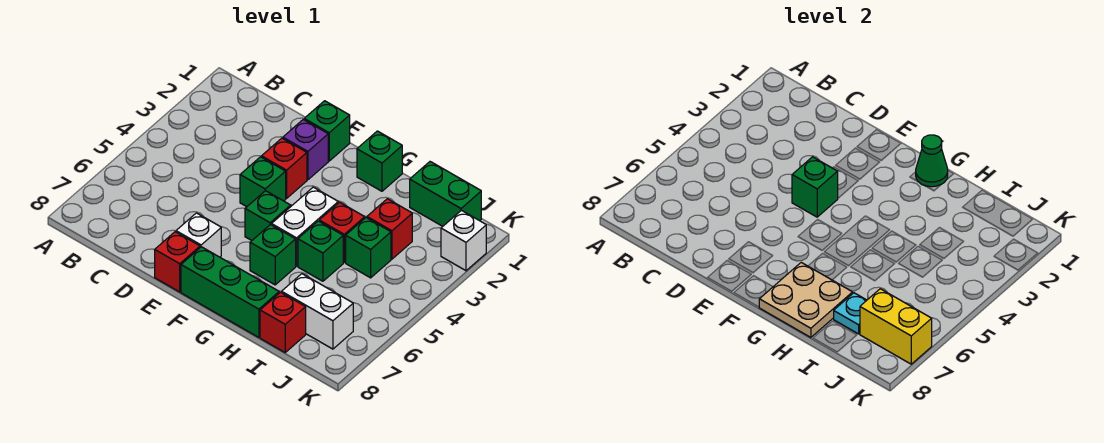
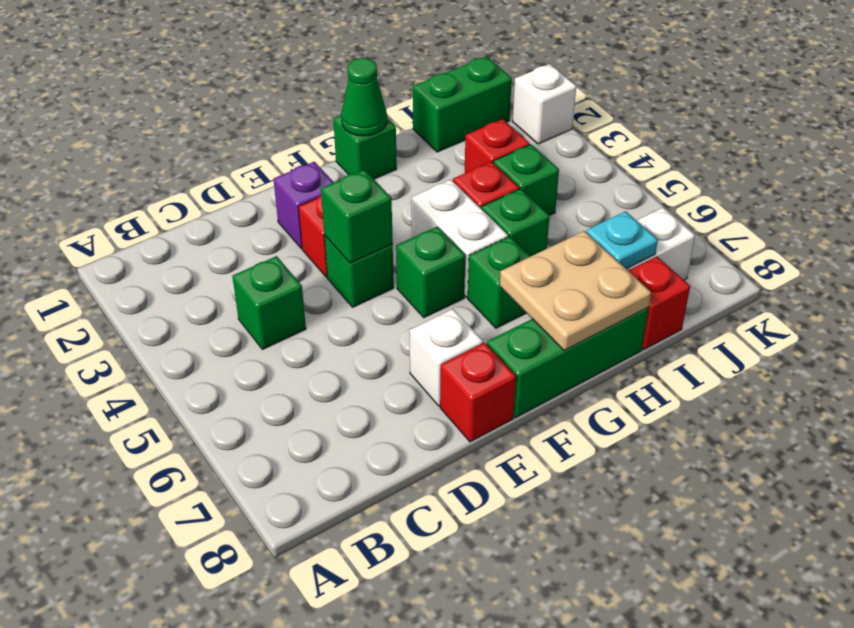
green brick E1 level 1 -> green brick C4 level 1
yellow brick J7:K7 level 2 -> none

